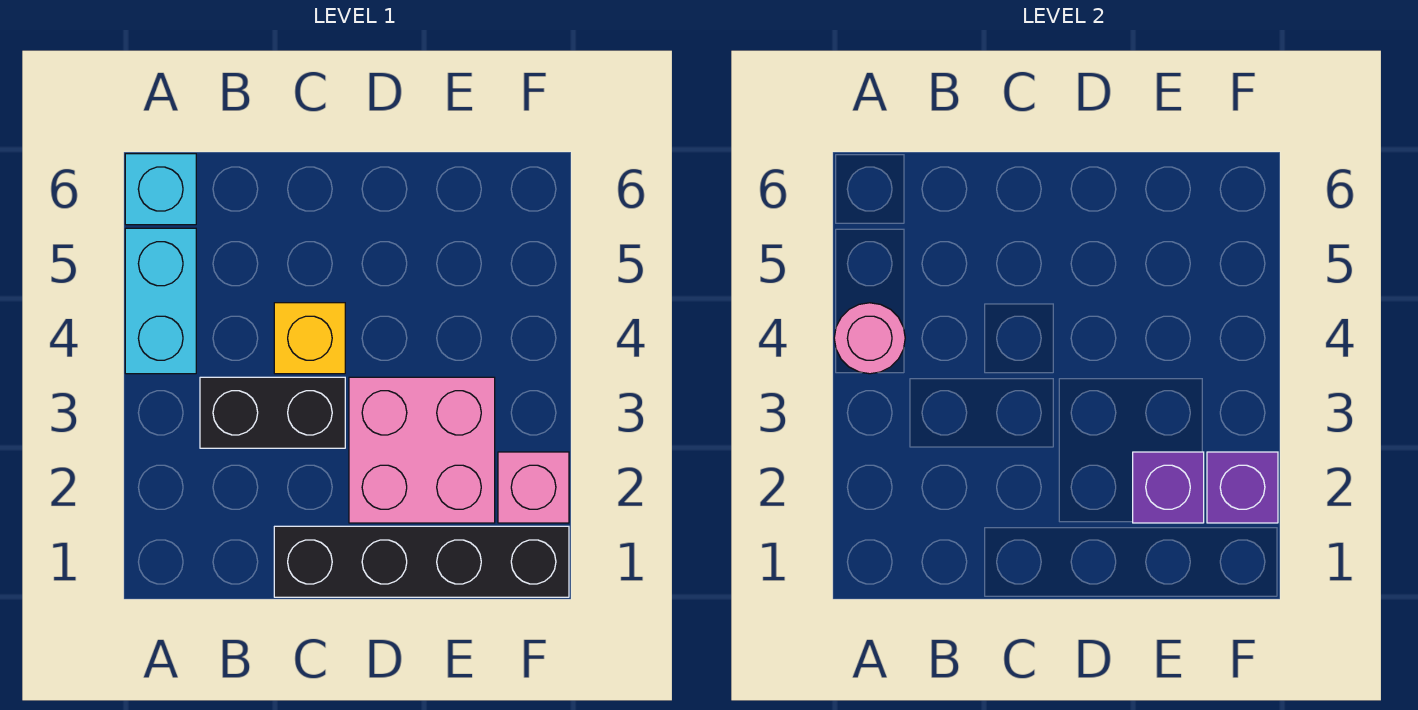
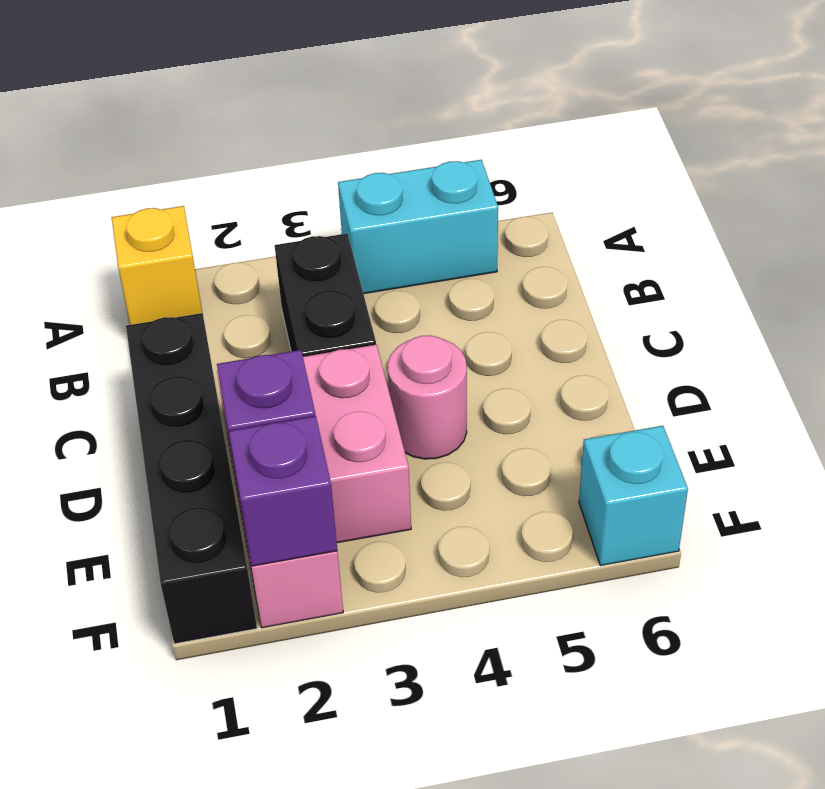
pink round brick A4 level 2 -> pink round brick D4 level 1
cyan brick A6 level 1 -> cyan brick F6 level 1
yellow brick C4 level 1 -> yellow brick A1 level 1

